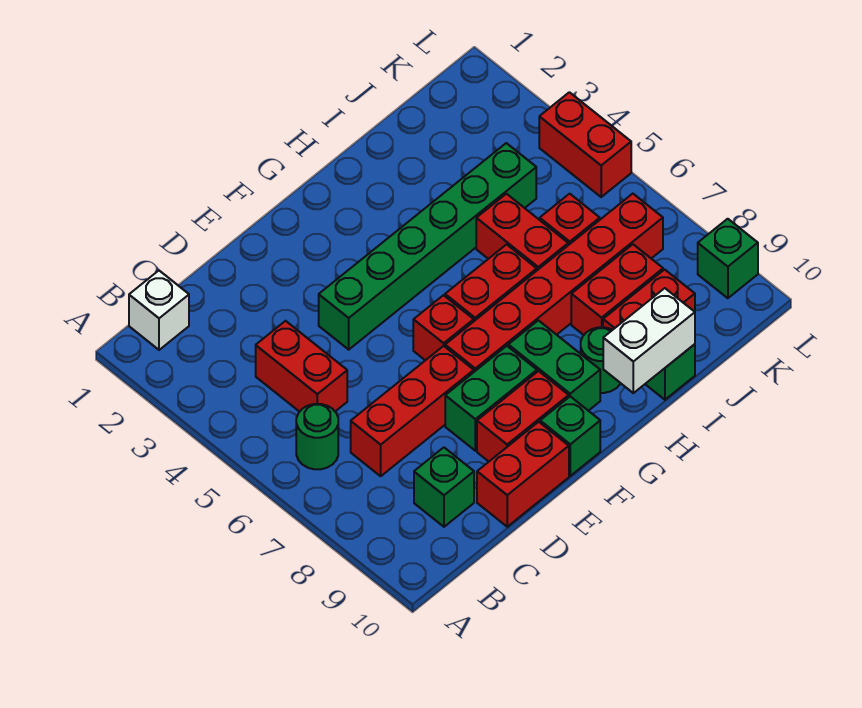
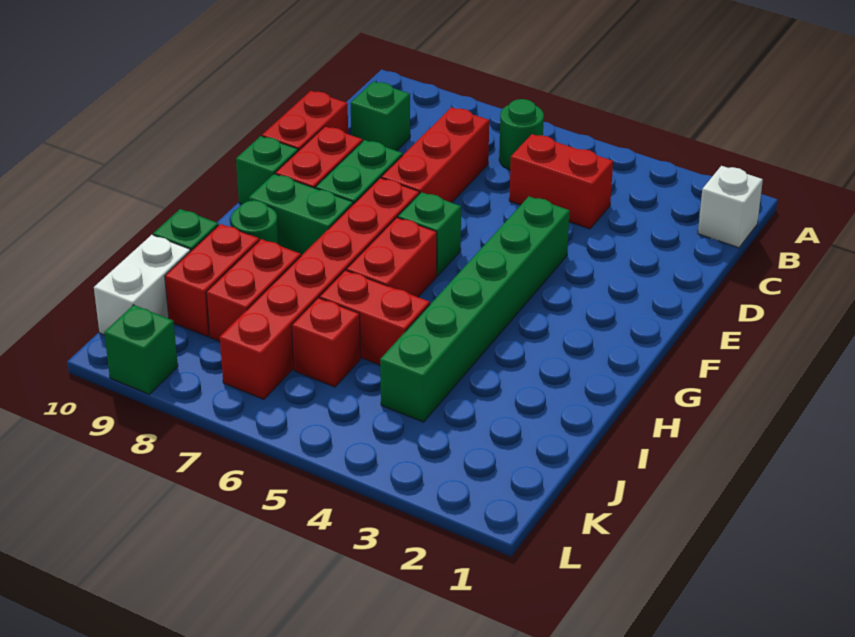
red brick F6 level 1 -> green brick F6 level 1
white brick H10:I10 level 2 -> white brick J10:K10 level 1
red brick L4:L5 level 1 -> none

